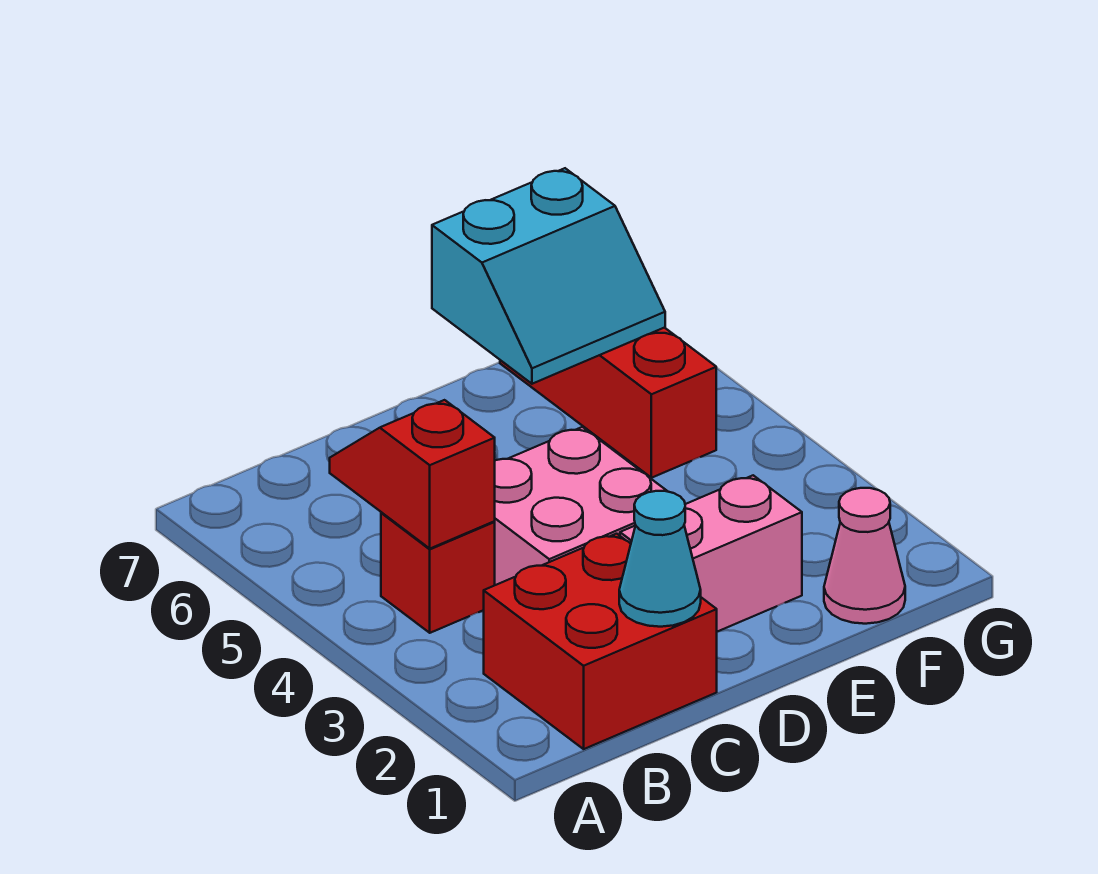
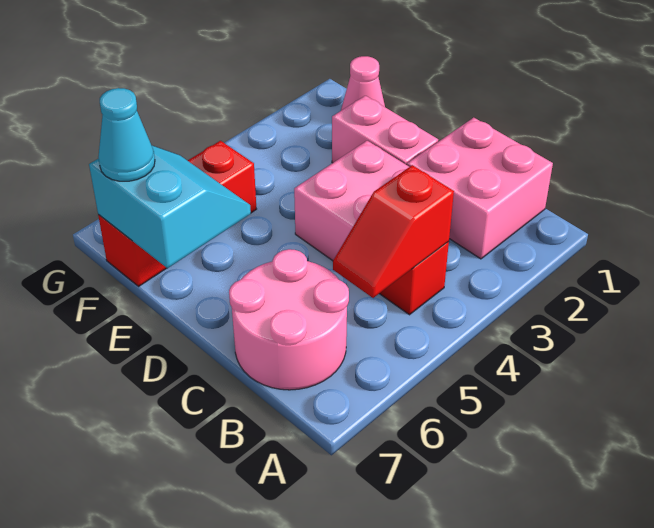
red brick B1:C2 level 1 -> pink brick B1:C2 level 1
none -> pink round brick B6:C7 level 1
cyan cone C1 level 2 -> cyan cone F7 level 3

